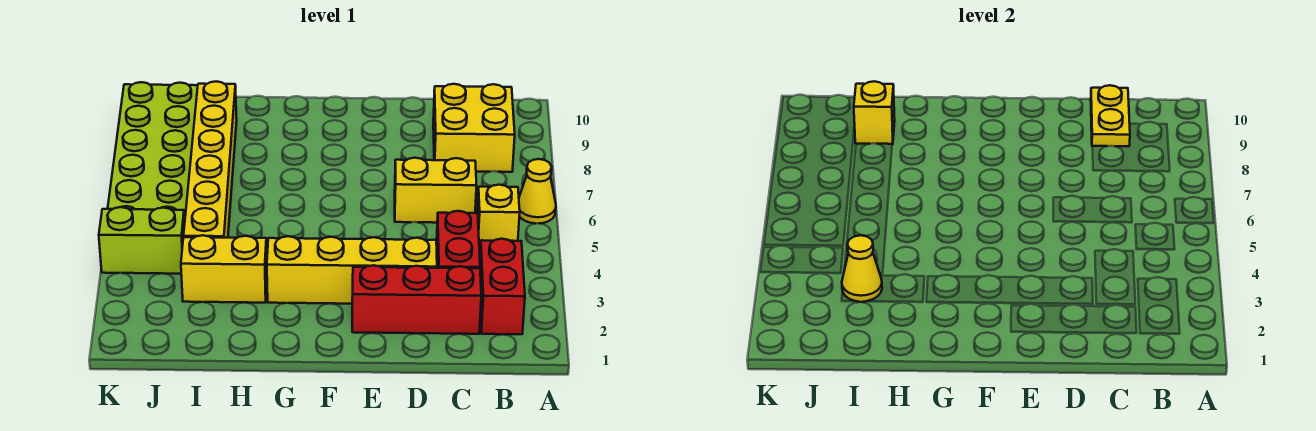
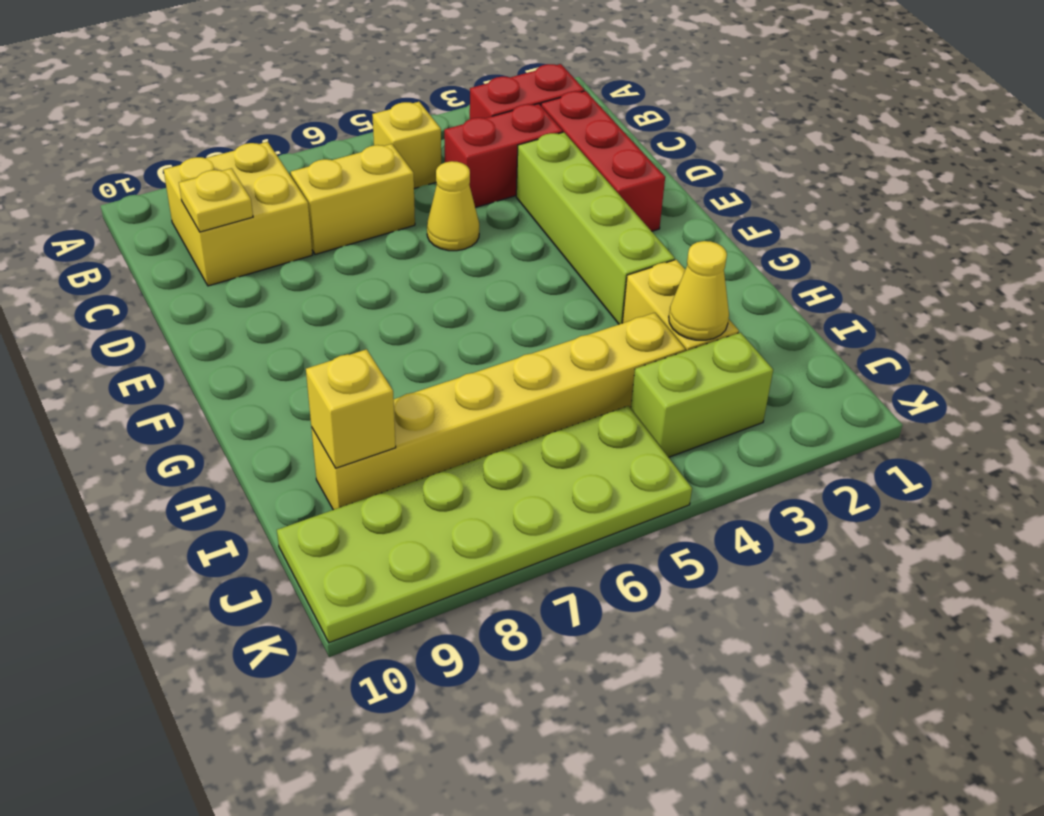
yellow cone A6 level 1 -> yellow cone D5 level 1
yellow brick C6:D6 level 1 -> yellow brick C6:C7 level 1
yellow plate C9:C10 level 2 -> yellow plate C9 level 2
yellow brick D3:G3 level 1 -> lime brick D3:G3 level 1
lime brick J4:K4 level 1 -> lime brick J3:J4 level 1

